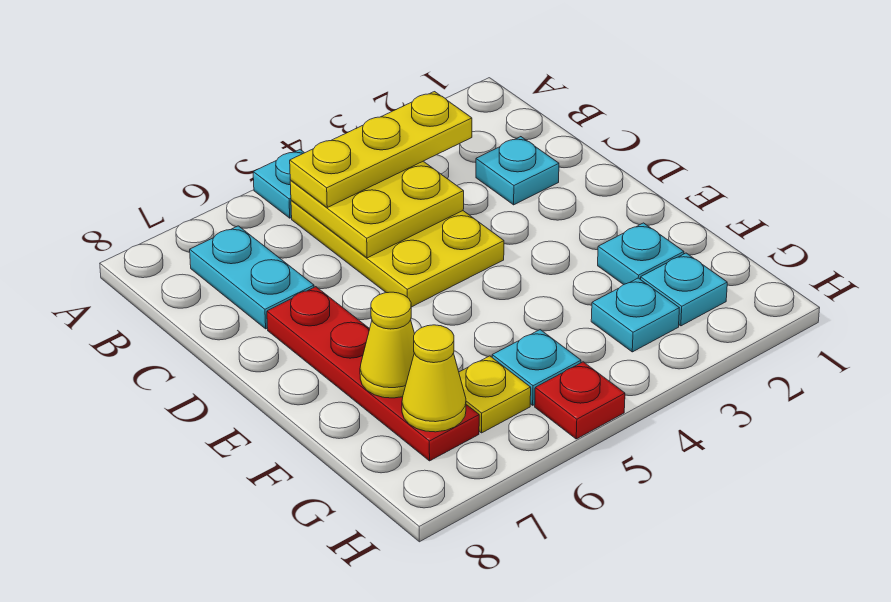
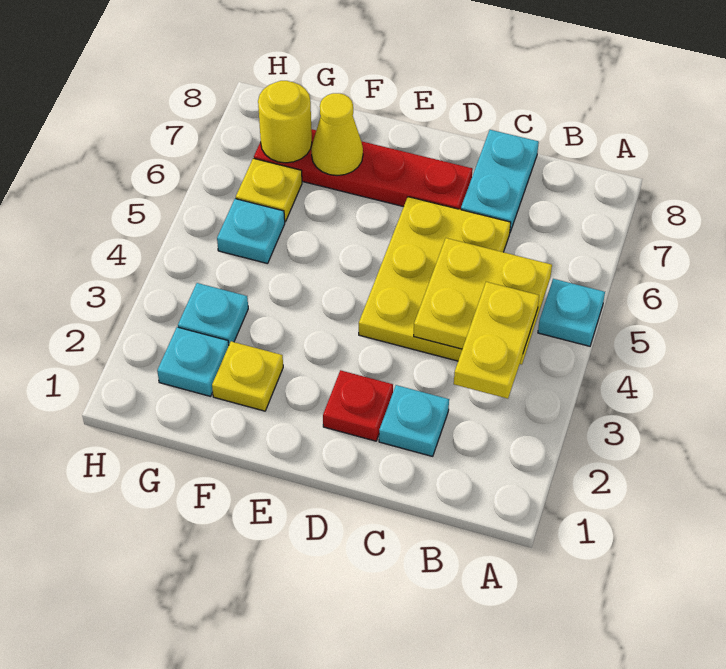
yellow plate B3:B5 level 3 -> yellow plate B3:B4 level 3
yellow plate B4:D5 level 1 -> yellow plate C4:D6 level 1
cyan plate B7:C7 level 1 -> cyan plate C7:C8 level 1
cyan plate F2 level 1 -> yellow plate F2 level 1
yellow cone G7 level 2 -> yellow round brick G7 level 2
red plate H5 level 1 -> red plate D2 level 1

